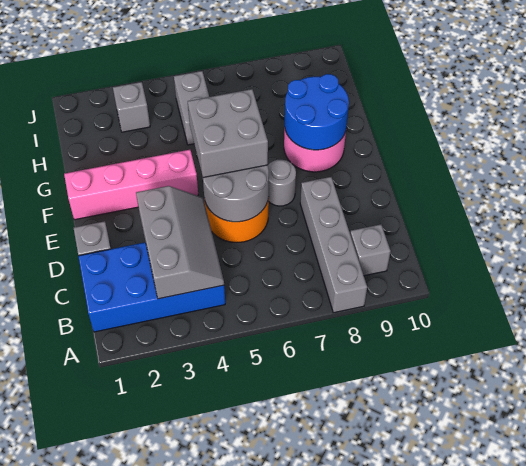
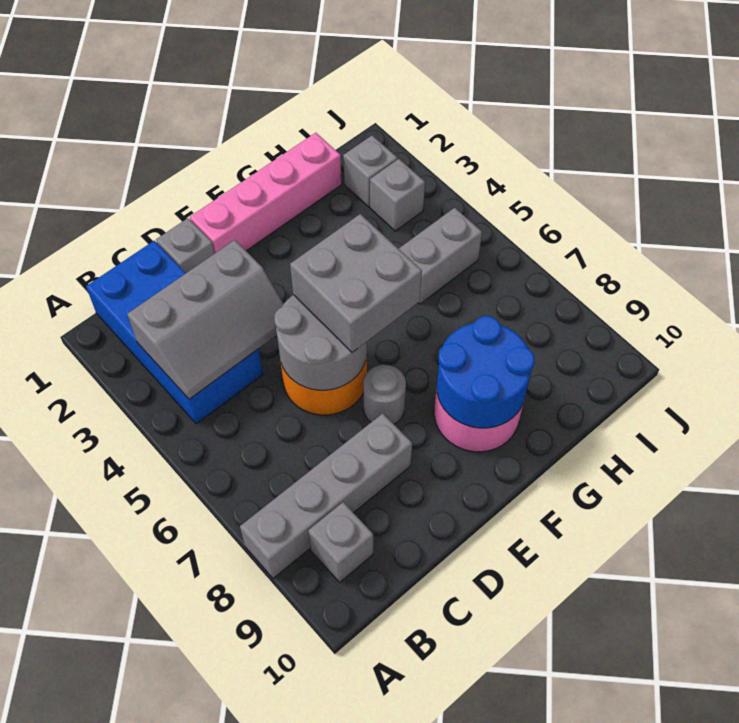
pink brick F1:F4 level 1 -> pink brick E1:H1 level 1
none -> grey brick I2 level 1

